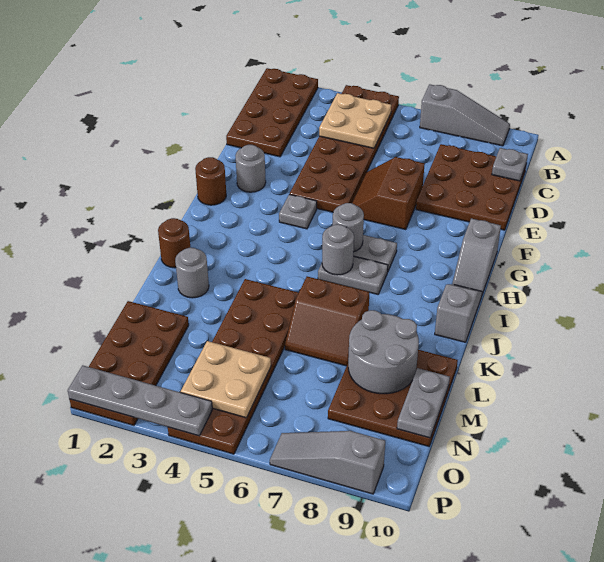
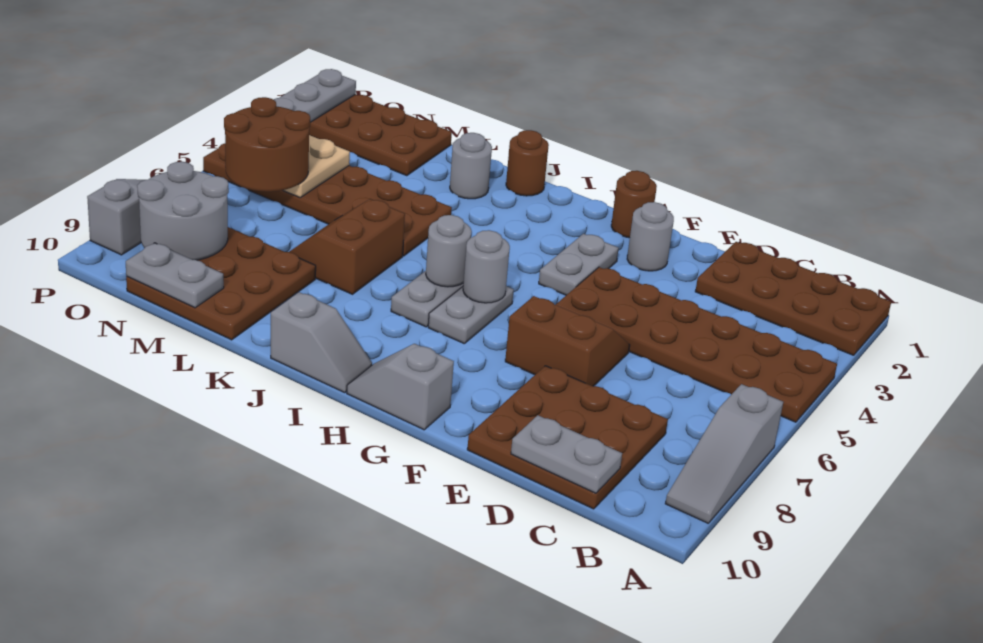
tan plate B4:C5 level 2 -> none
grey plate C10 level 2 -> grey plate C10:D10 level 2
grey plate G4 level 1 -> grey plate G3:G4 level 1
grey round brick L8:M9 level 2 -> grey round brick N8:O9 level 2
none -> brown round brick N5:O6 level 3

